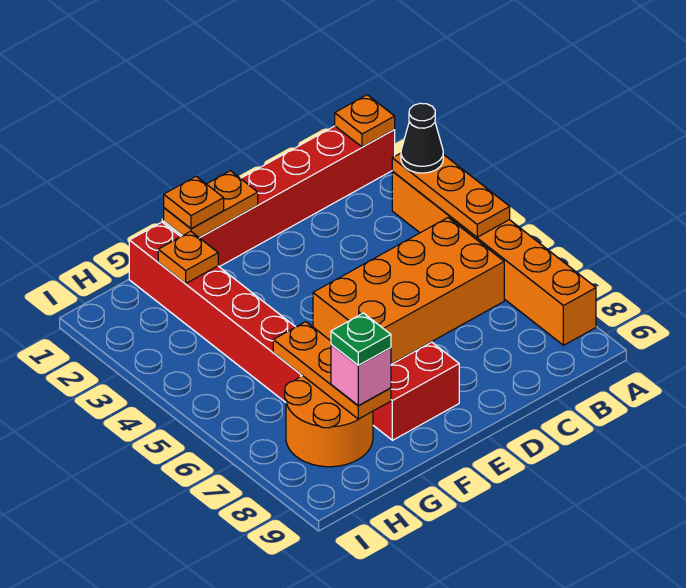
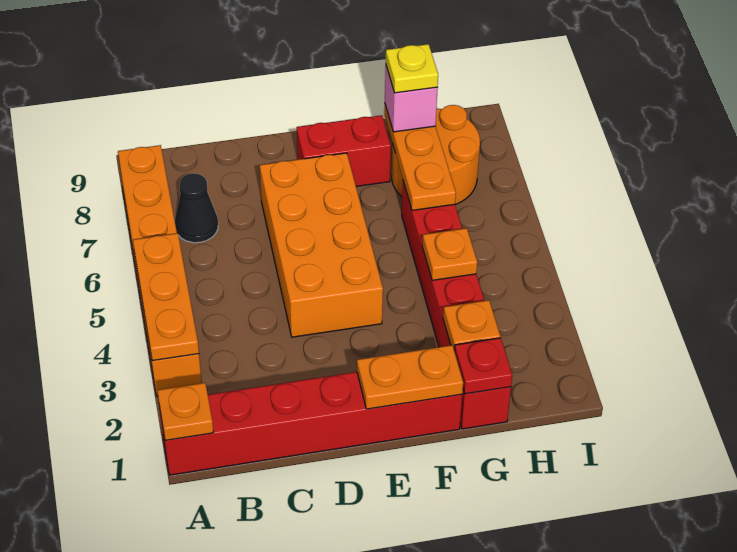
black cone A3 level 3 -> black cone B7 level 1
orange brick B5:E6 level 1 -> orange brick D4:E7 level 1
orange plate F1 level 3 -> orange plate G4 level 2
none -> red plate G1 level 2
green plate G8 level 4 -> yellow plate G8 level 4

